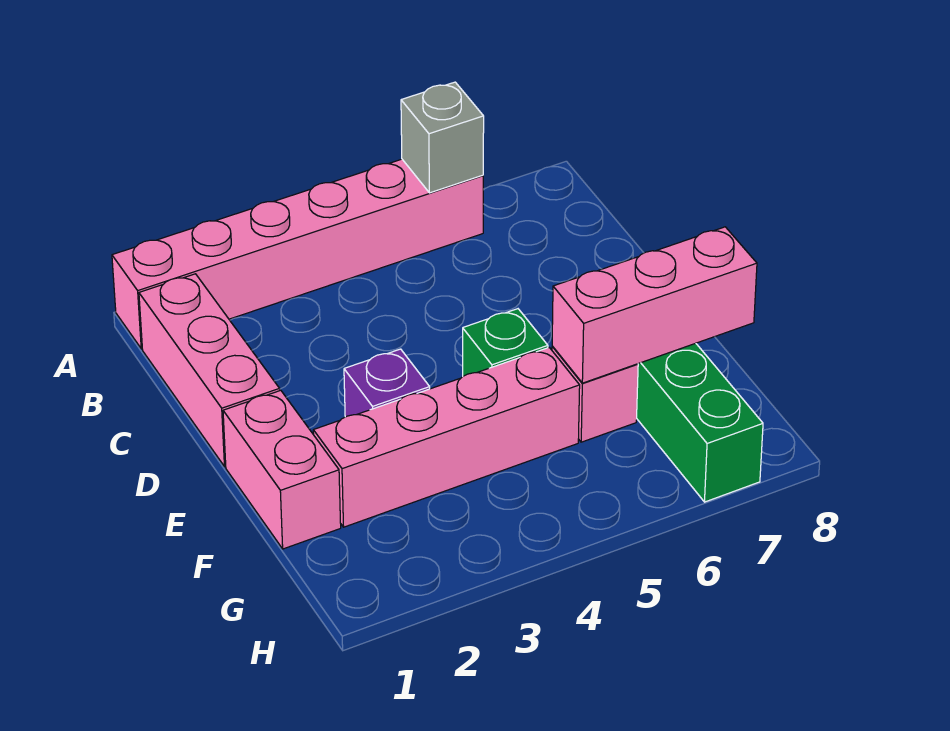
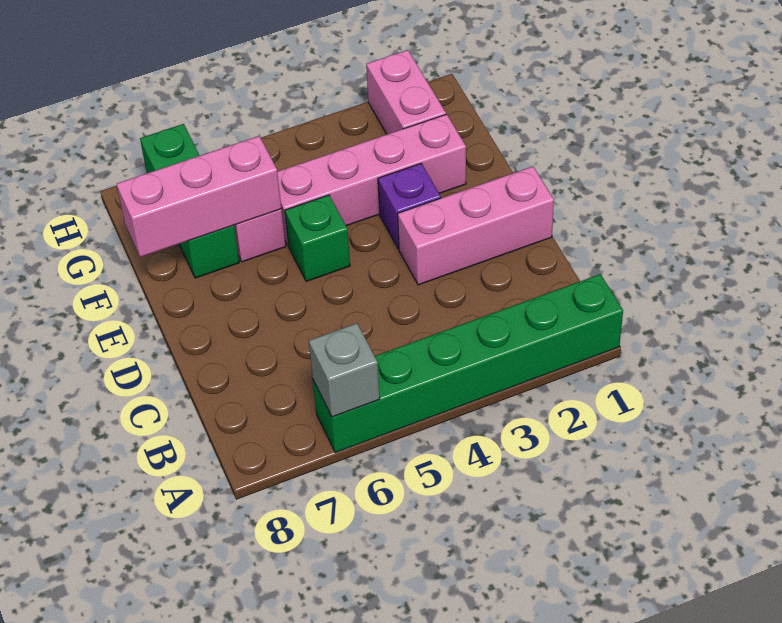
pink brick A1:A6 level 1 -> green brick A1:A6 level 1
pink brick B1:D1 level 1 -> pink brick D1:D3 level 1
pink brick E1:F1 level 1 -> pink brick G2:H2 level 1

